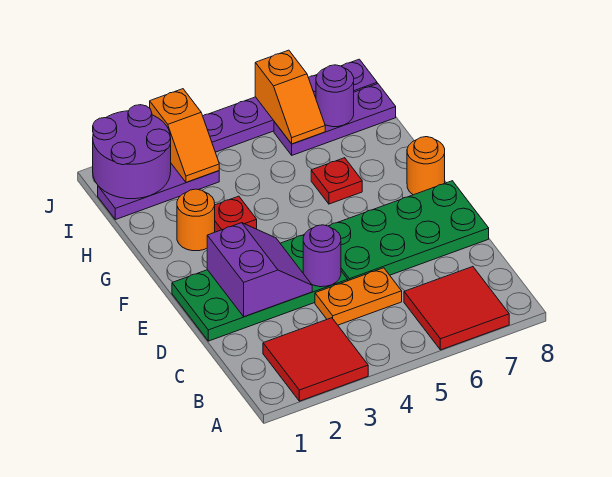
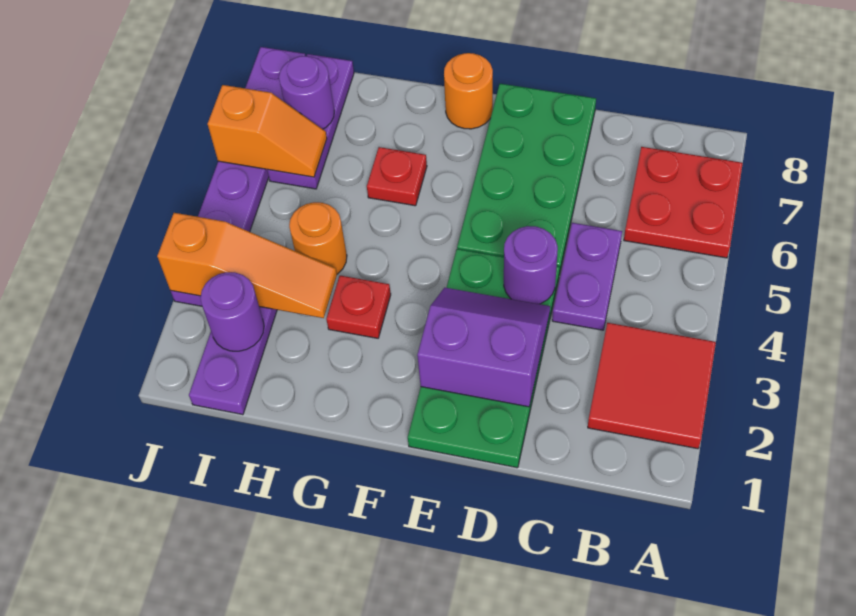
red tile A6:B7 level 1 -> red plate A6:B7 level 1
orange plate C4:C5 level 1 -> purple plate C4:C5 level 1
orange round brick G2 level 1 -> orange round brick H4 level 1
purple round brick I1:J2 level 2 -> purple round brick I2 level 2
orange slope I3:J3 level 2 top J -> orange slope H3:J3 level 2 top J

